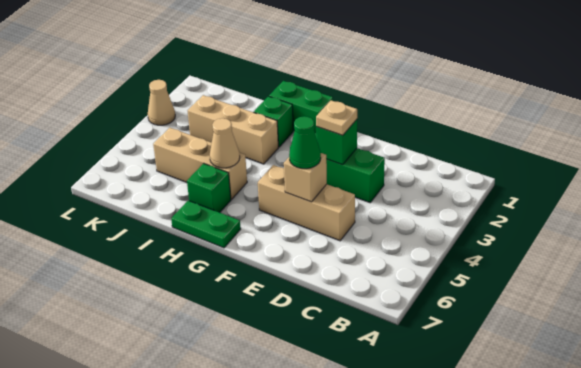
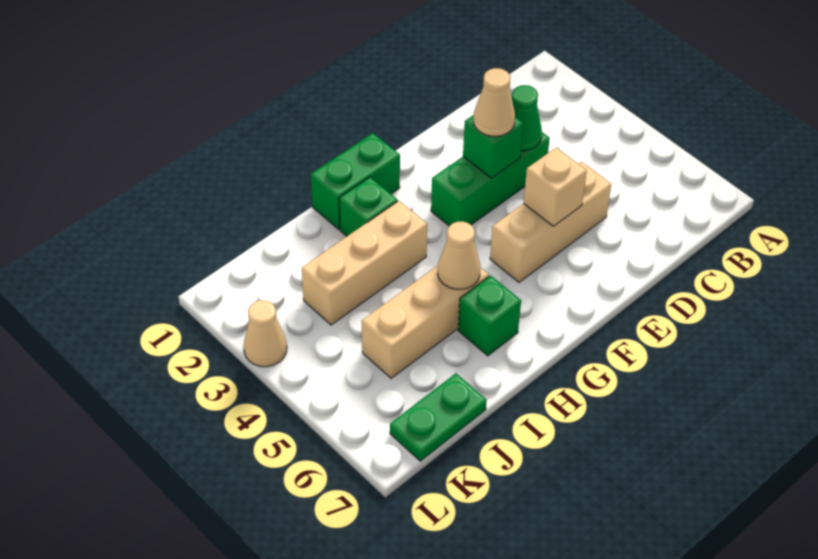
tan plate E3 level 3 -> tan cone E3 level 3
green cone E5 level 3 -> green cone D3 level 2
green plate G7:H7 level 1 -> green plate J7:K7 level 1

